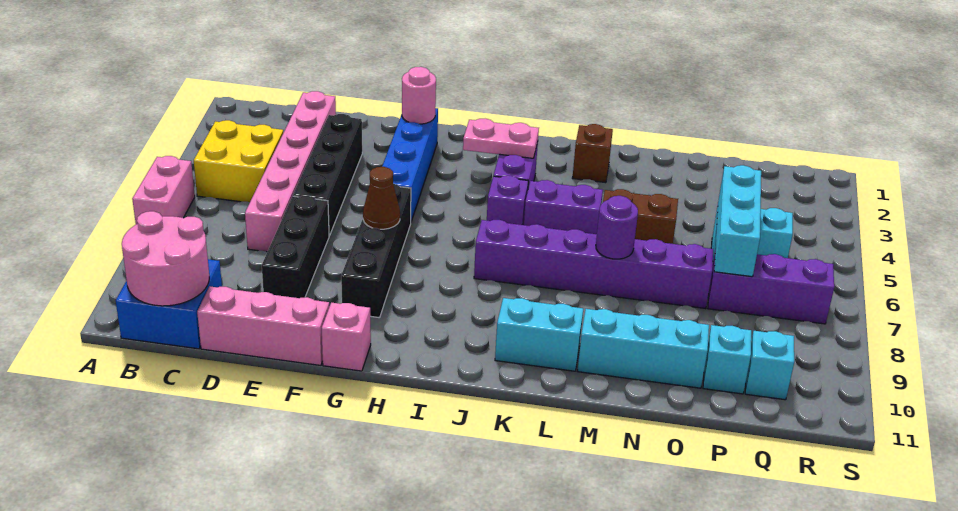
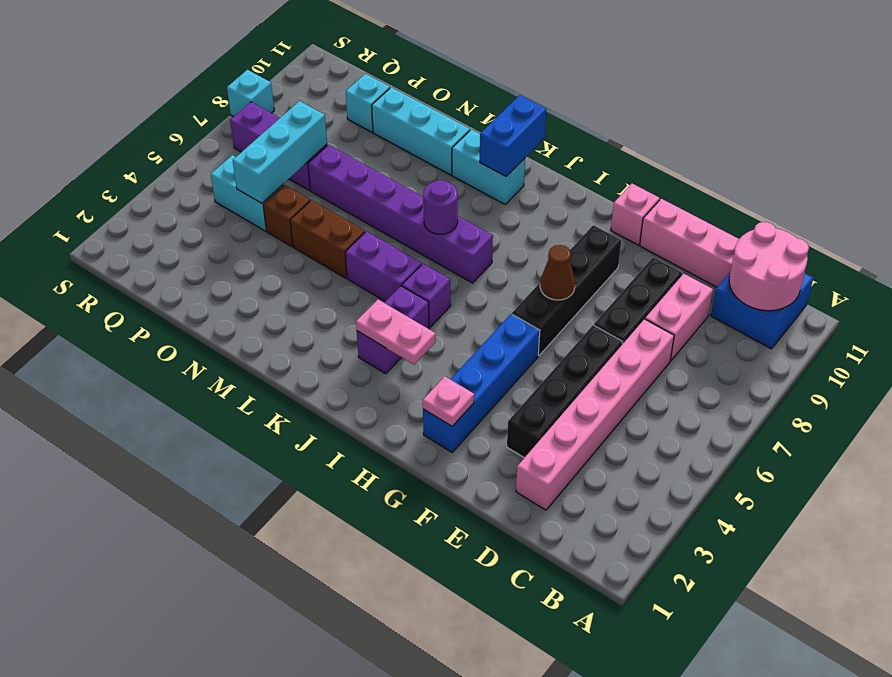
pink brick A6:A7 level 1 -> pink brick D8:D9 level 1
yellow brick B4:C5 level 1 -> none
pink round brick G2 level 2 -> pink plate G2 level 2
none -> blue brick K10:K11 level 2
brown brick L2 level 1 -> brown brick O5 level 1
purple round brick M7 level 2 -> purple round brick K7 level 2
cyan brick Q10 level 1 -> cyan brick S8 level 1

